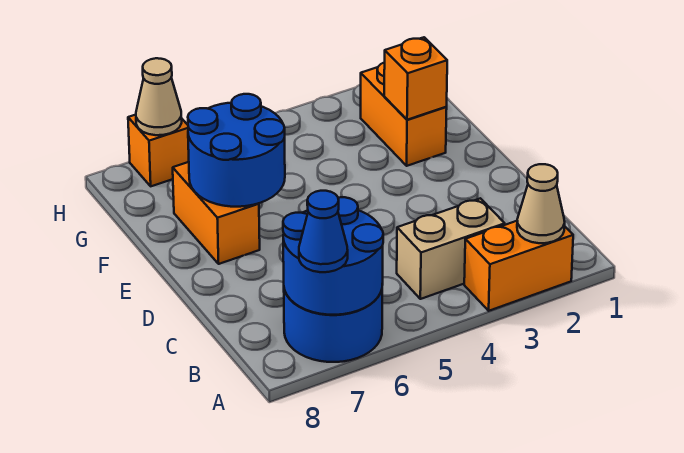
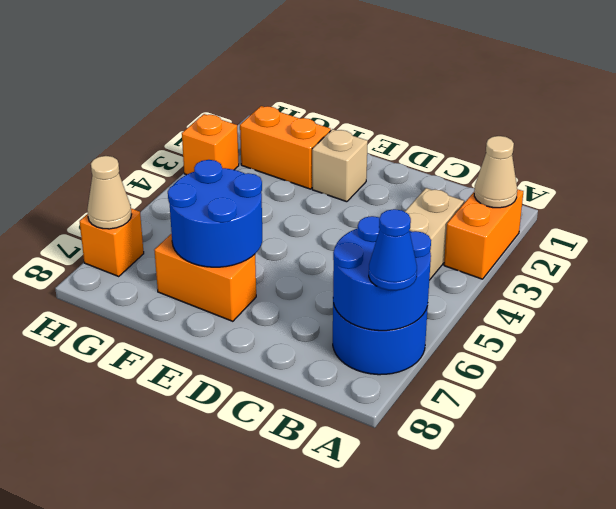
none -> tan brick E2 level 1
orange brick F2 level 2 -> orange brick H3 level 1

